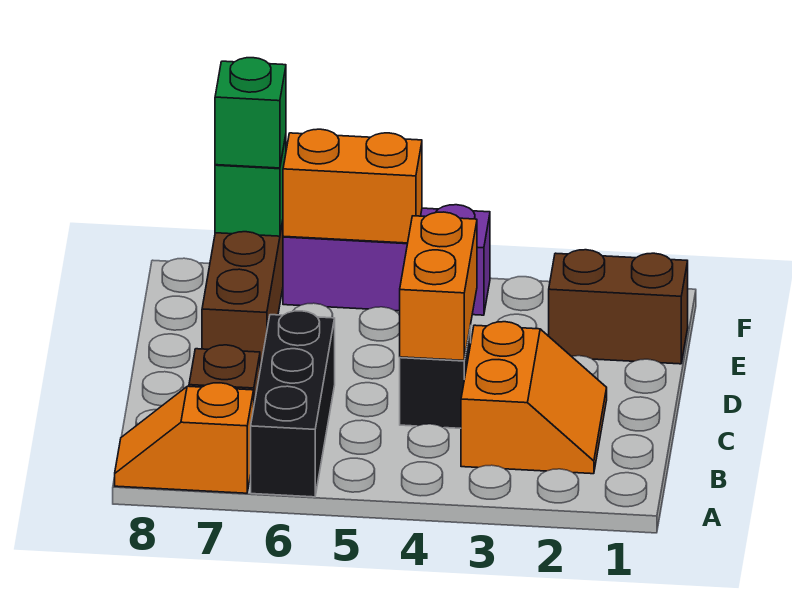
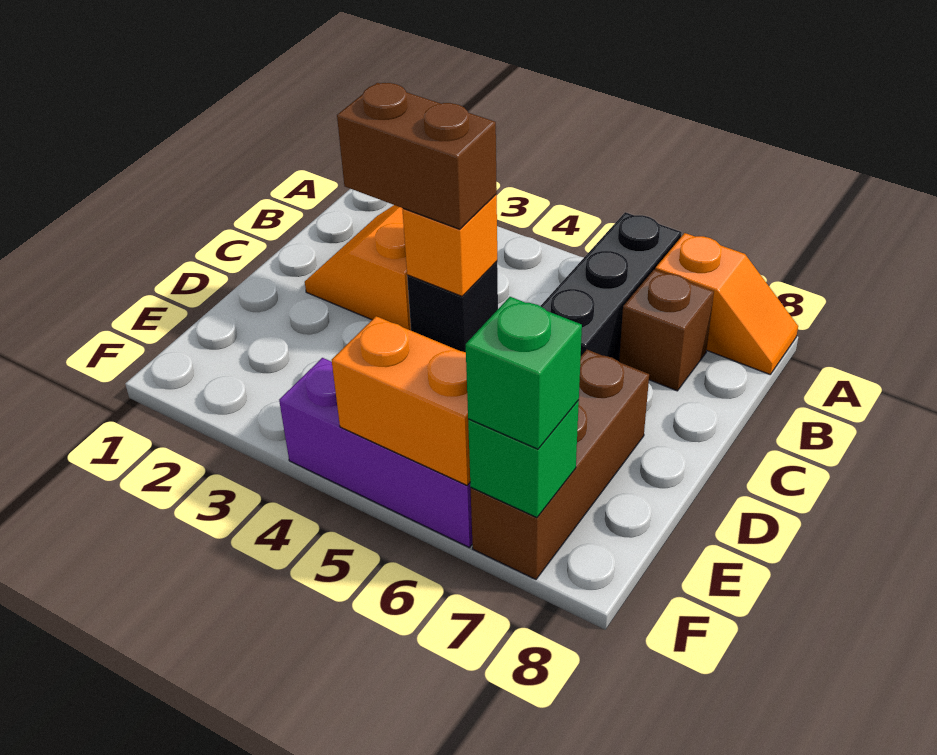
orange brick C4:D4 level 2 -> orange brick C4 level 2
brown brick E1:E2 level 1 -> brown brick C3:C4 level 3

